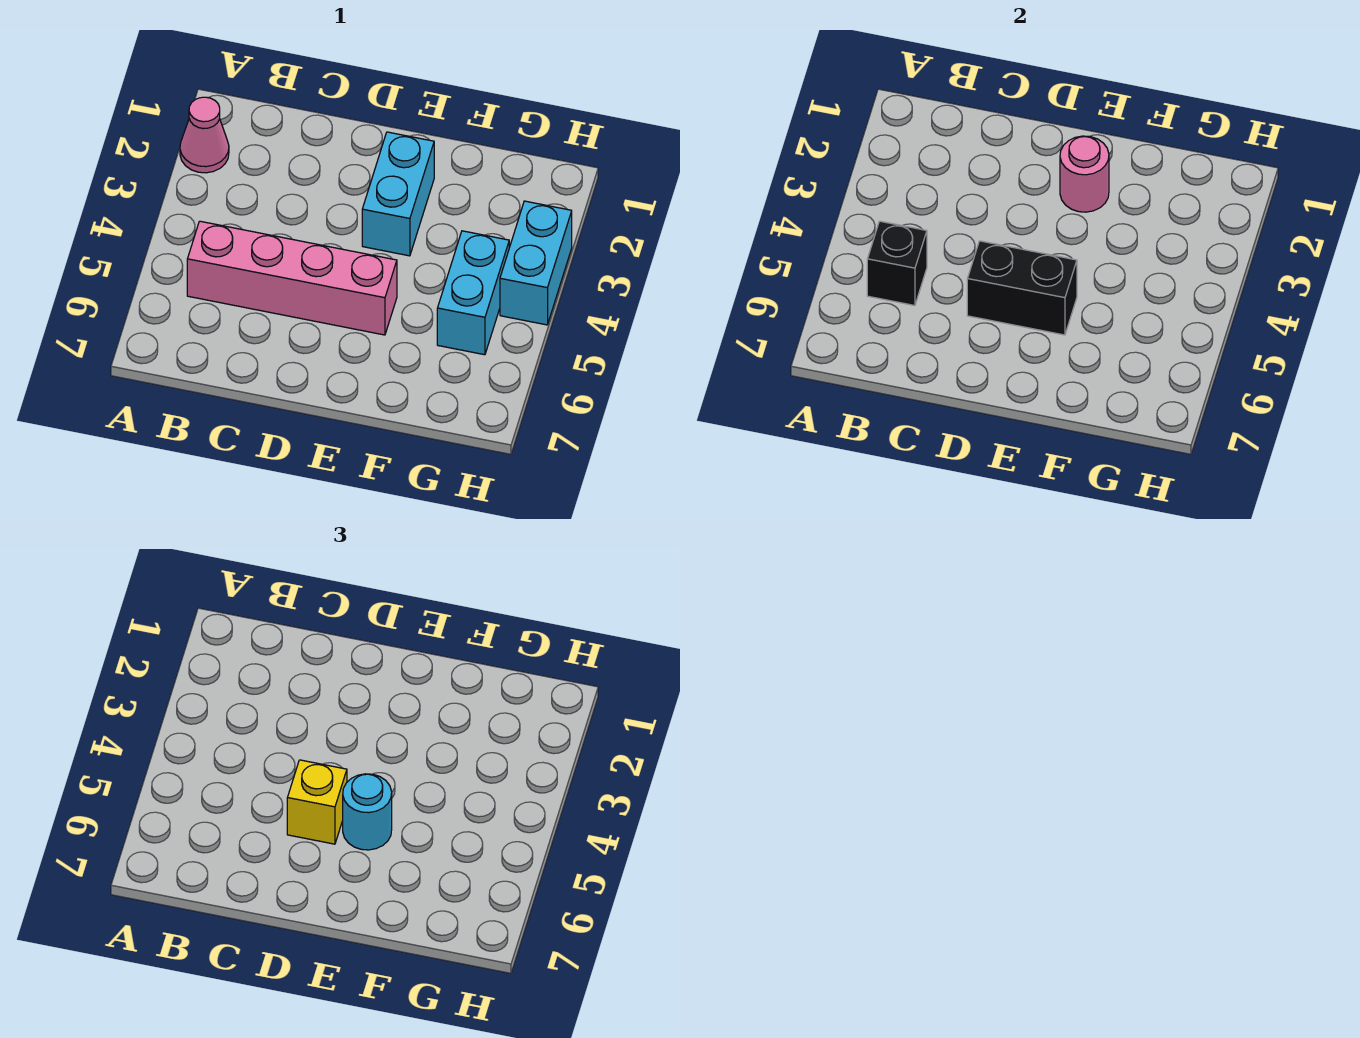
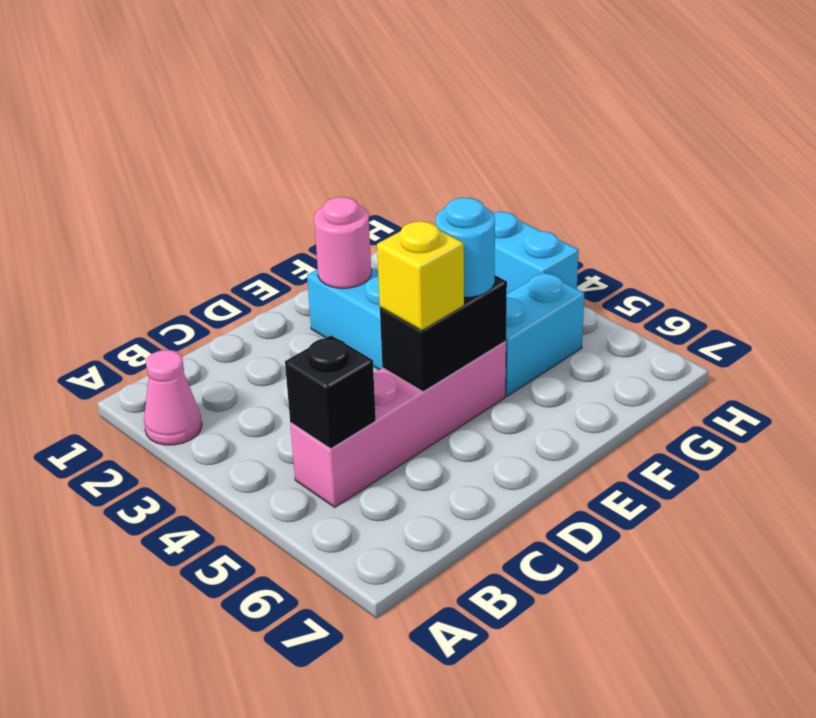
cyan brick G4:G5 level 1 -> cyan brick F5:G5 level 1

